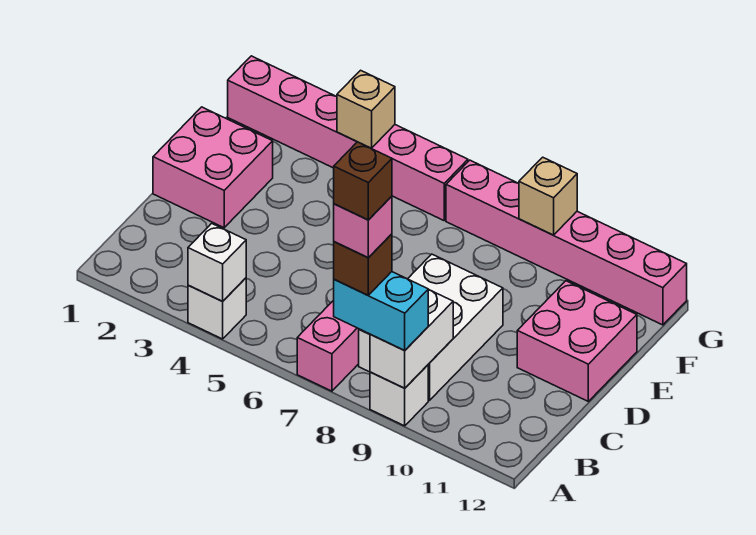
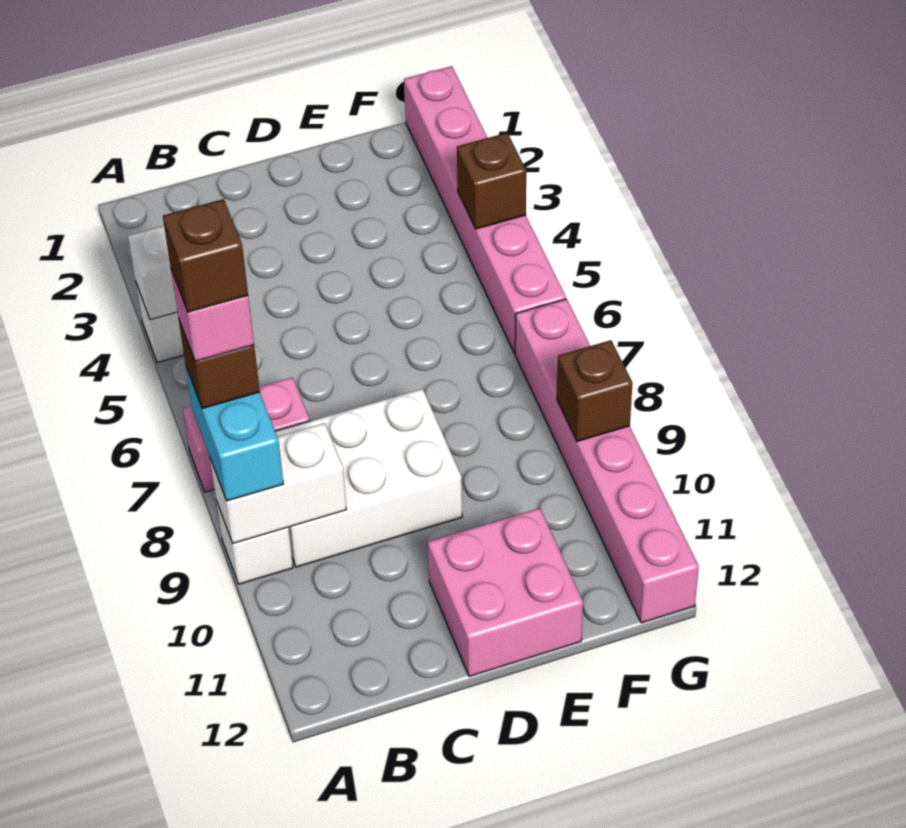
pink brick D1:E2 level 1 -> none
tan brick G4 level 2 -> brown brick G4 level 2
tan brick G9 level 2 -> brown brick G9 level 2

